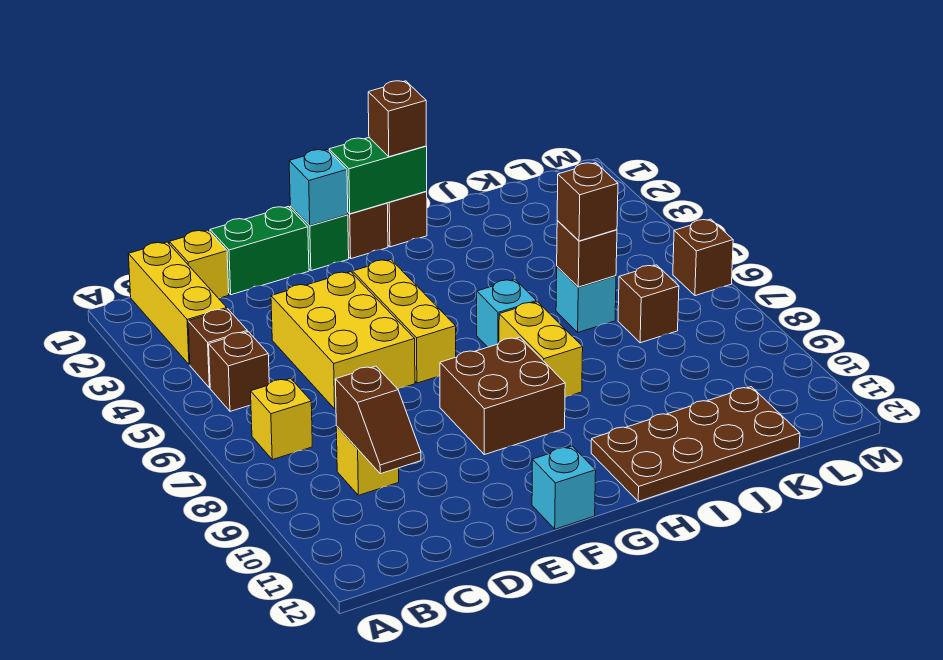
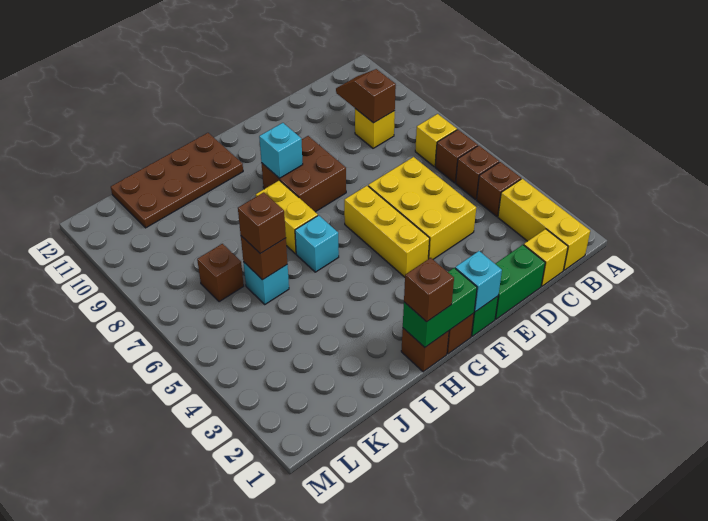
cyan brick F12 level 1 -> cyan brick G9 level 2
brown brick M6 level 1 -> brown brick B6 level 1

